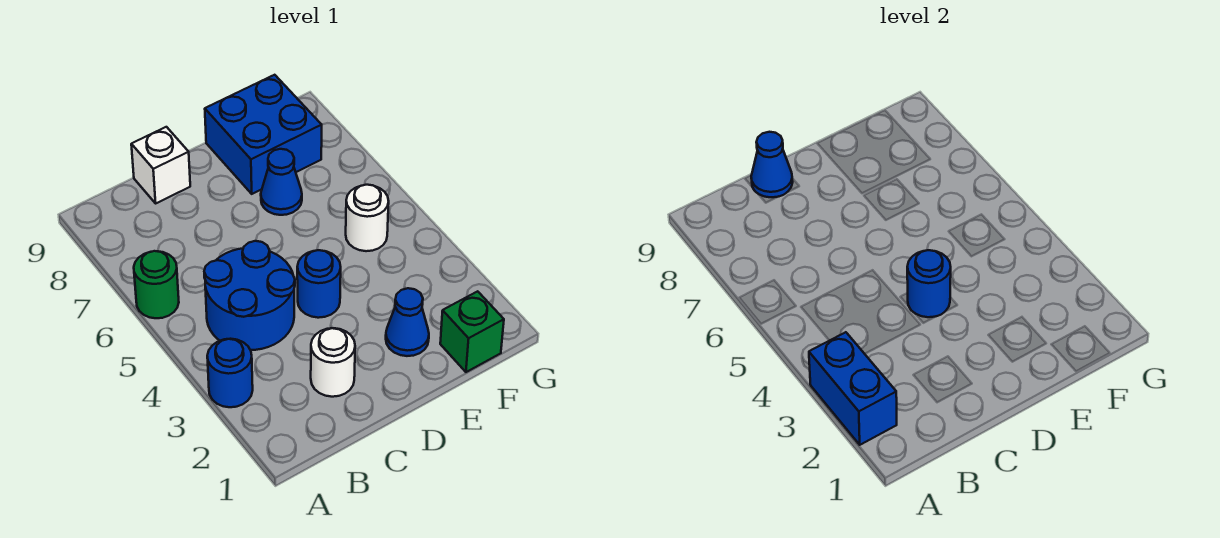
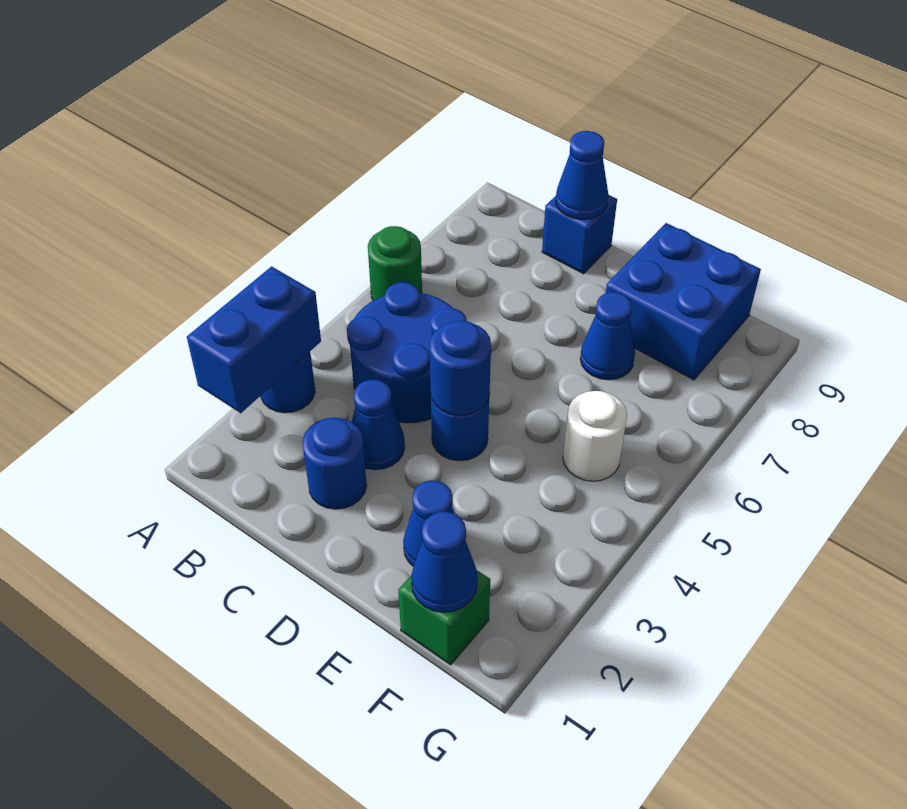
white round brick C2 level 1 -> blue round brick C2 level 1
none -> blue cone C3 level 1
white brick C9 level 1 -> blue brick C9 level 1
none -> blue cone F1 level 2

